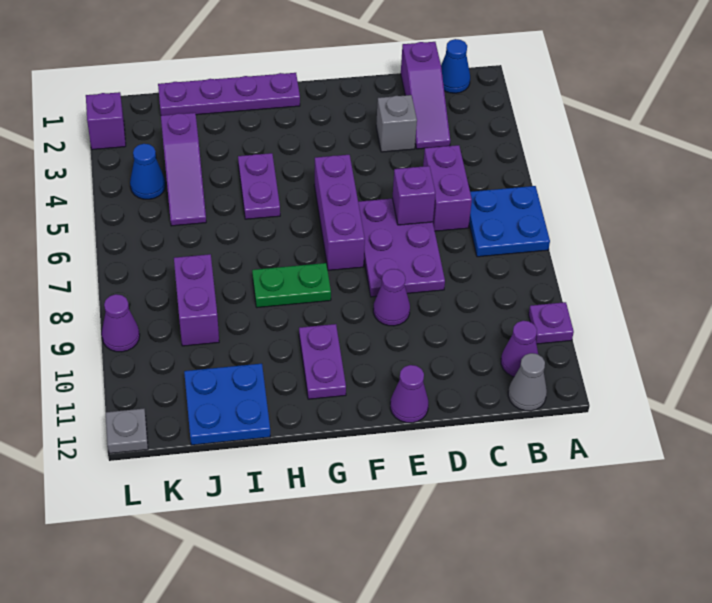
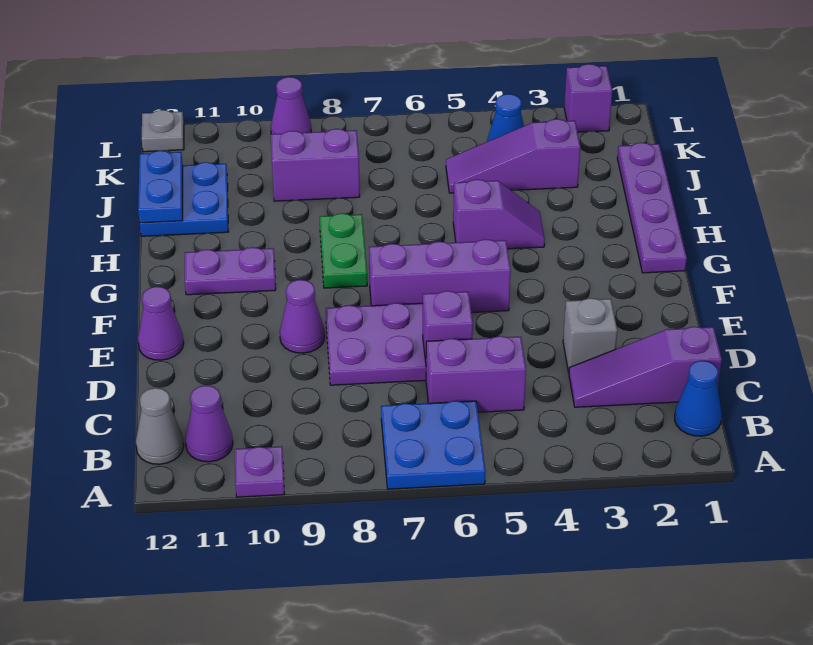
purple plate H4:H5 level 1 -> purple slope H4:H5 level 1 top 5
none -> blue plate I12:J12 level 2

